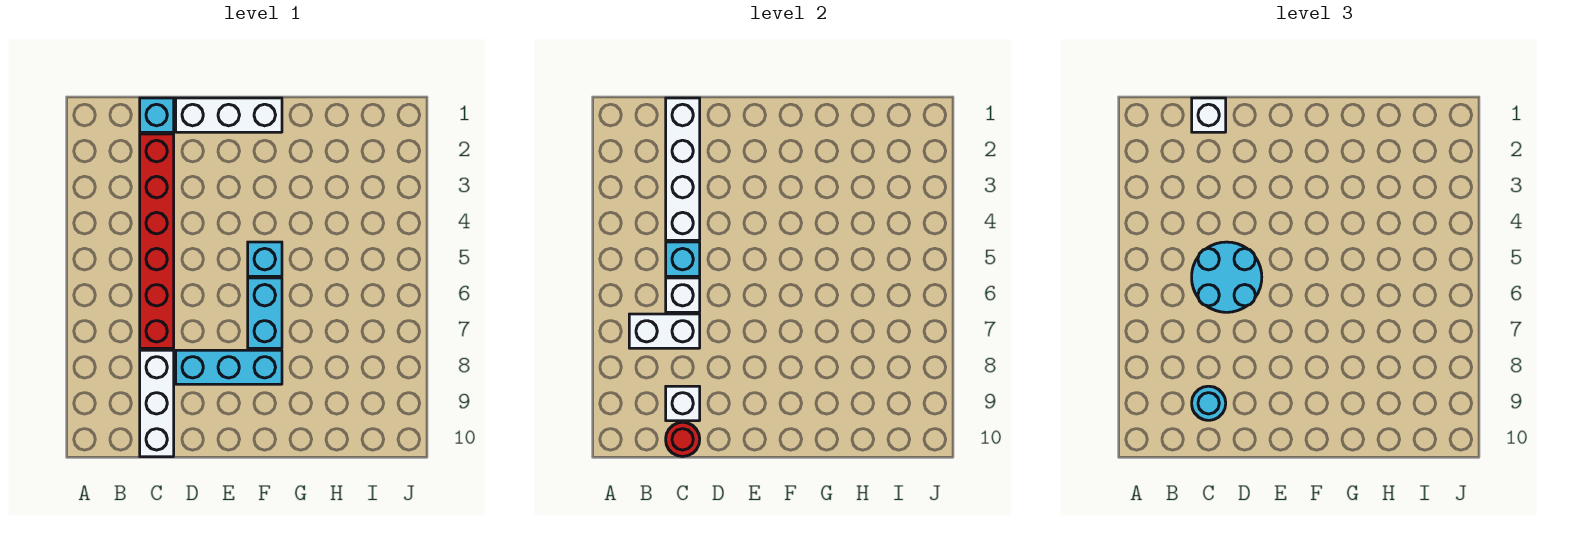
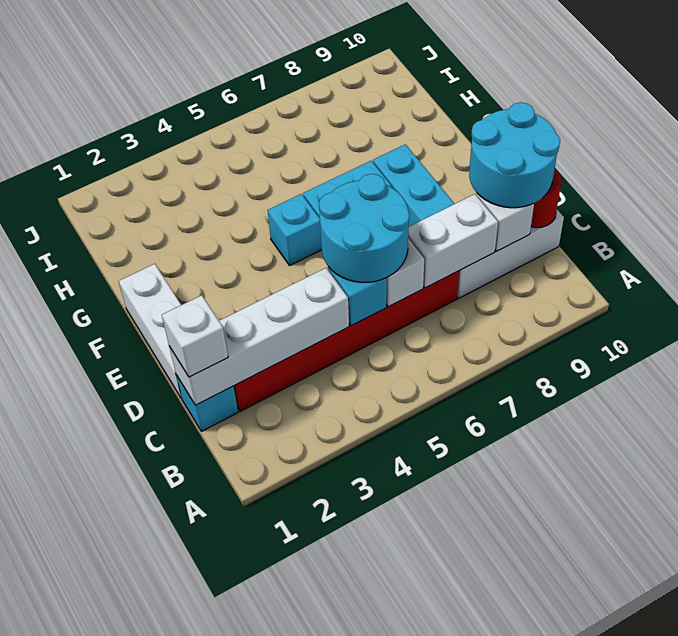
white brick B7:C7 level 2 -> white brick C7:C8 level 2
cyan round brick C9 level 3 -> cyan round brick C9:D10 level 3

